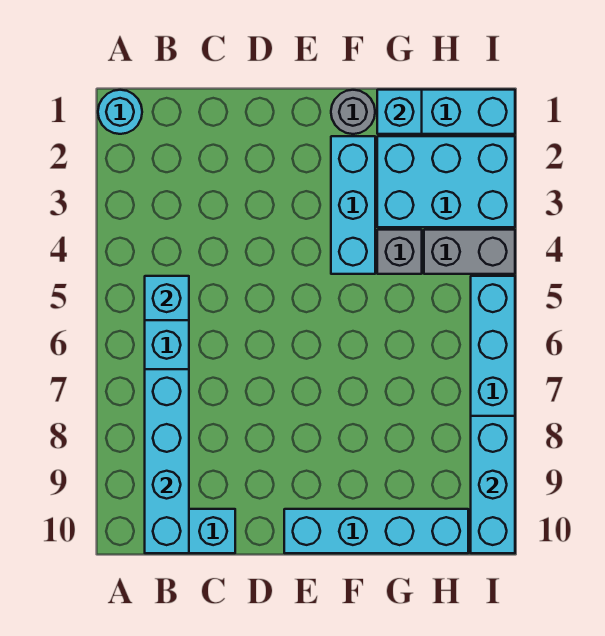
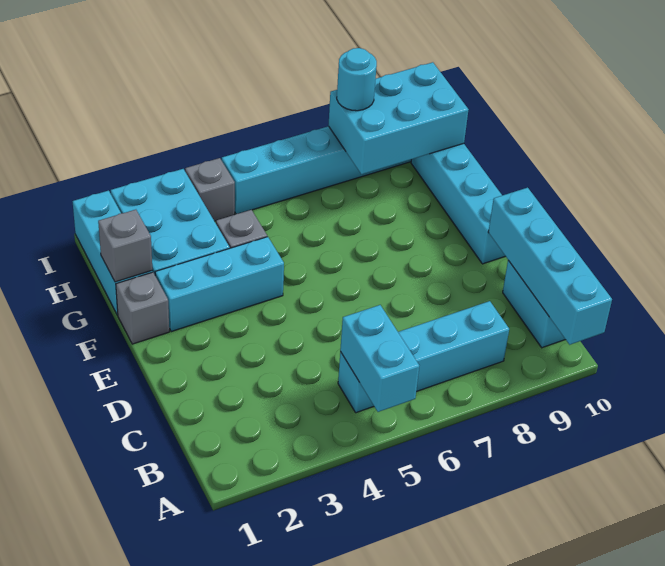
cyan round brick A1 level 1 -> cyan round brick I8 level 3
cyan brick B5 level 2 -> cyan brick A5:B5 level 2
cyan brick B7:B10 level 2 -> cyan brick A10:D10 level 2
grey round brick F1 level 1 -> grey brick F1 level 1
cyan brick G1 level 2 -> grey brick G1 level 2
grey brick H4:I4 level 1 -> grey brick I4 level 1
cyan brick I8:I10 level 2 -> cyan brick H8:I10 level 2

